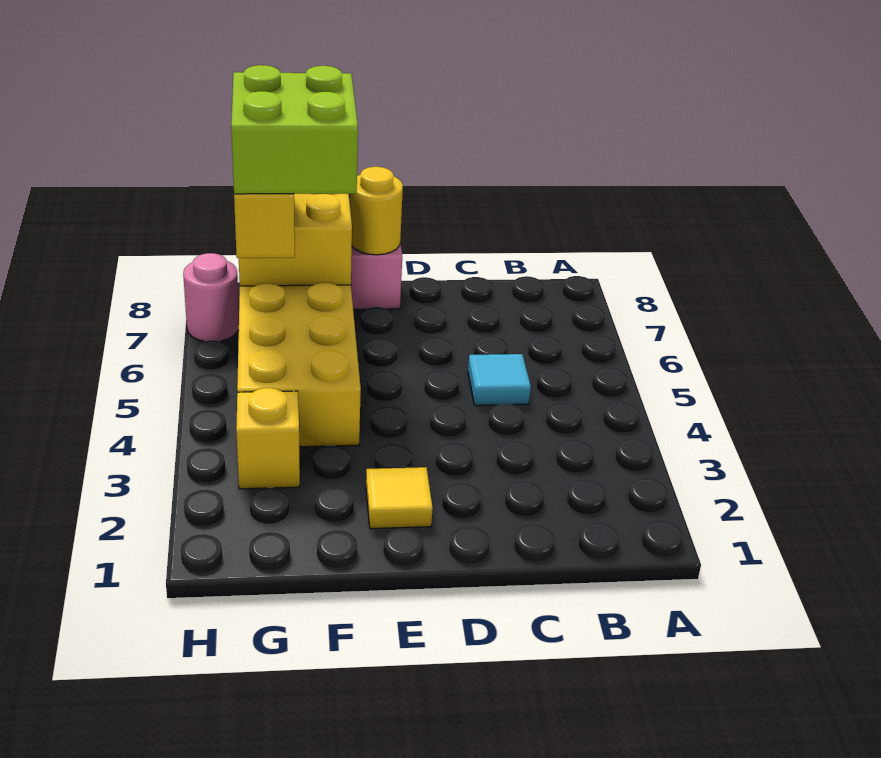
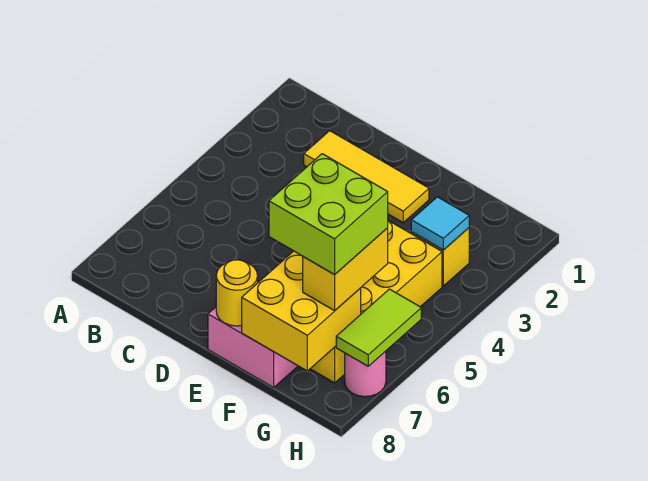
cyan tile C5 level 1 -> cyan tile G3 level 2
yellow tile E2 level 1 -> yellow tile C2:E2 level 1
none -> lime tile H6:H7 level 2

